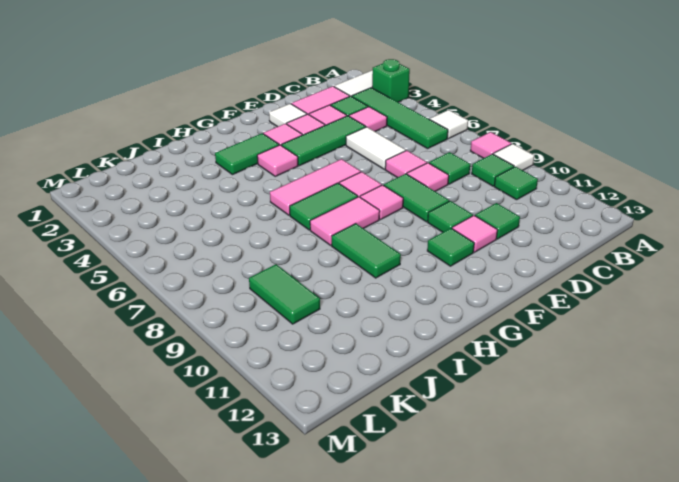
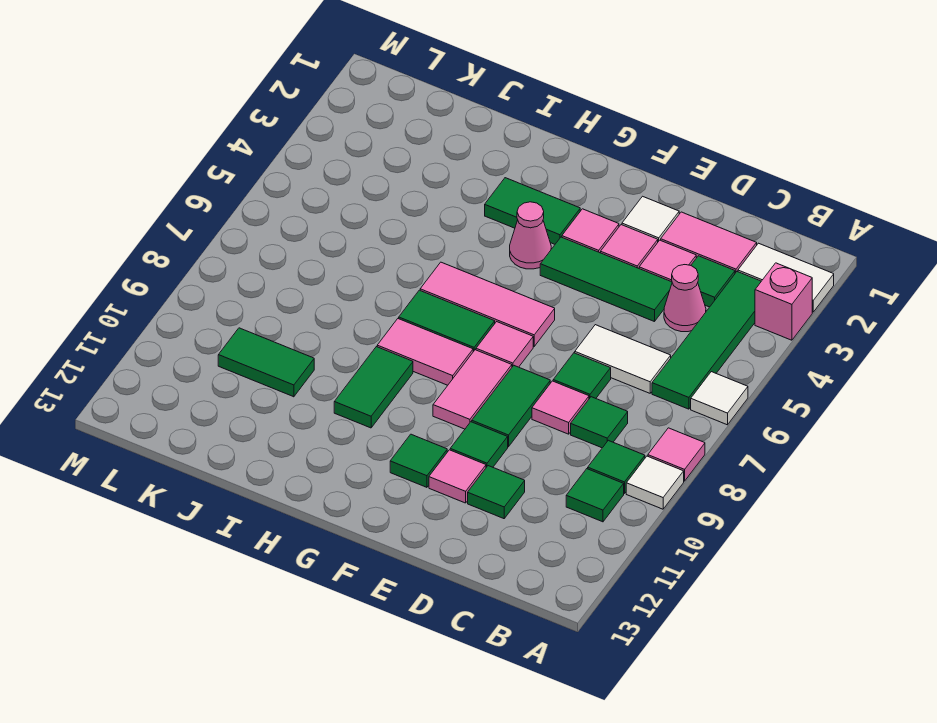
green brick A3 level 1 -> pink brick A3 level 1
pink tile C4 level 1 -> pink cone C4 level 1
white tile D5:D6 level 1 -> white tile C6:D6 level 1
pink tile D7 level 1 -> green tile D7 level 1
pink tile F8 level 1 -> pink tile F8:F9 level 1
pink tile G4 level 1 -> pink cone G4 level 1
green tile K9:K10 level 1 -> green tile J10:K10 level 1

